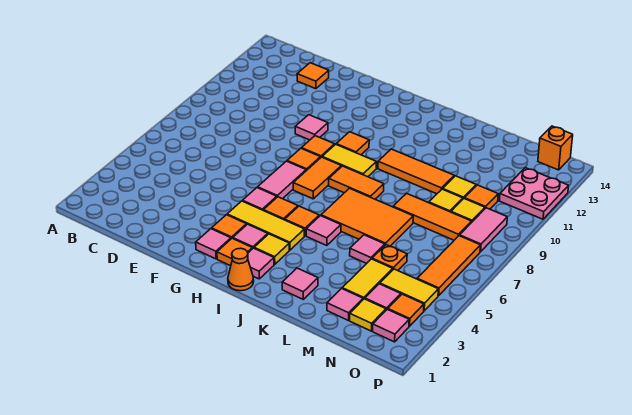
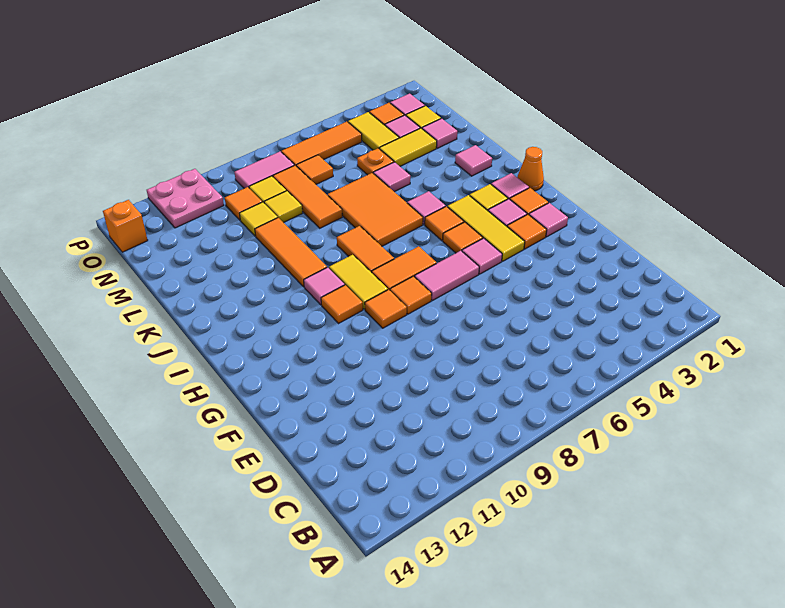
orange tile D13 level 1 -> orange tile N7 level 1
pink tile F10 level 1 -> pink tile I10 level 1

